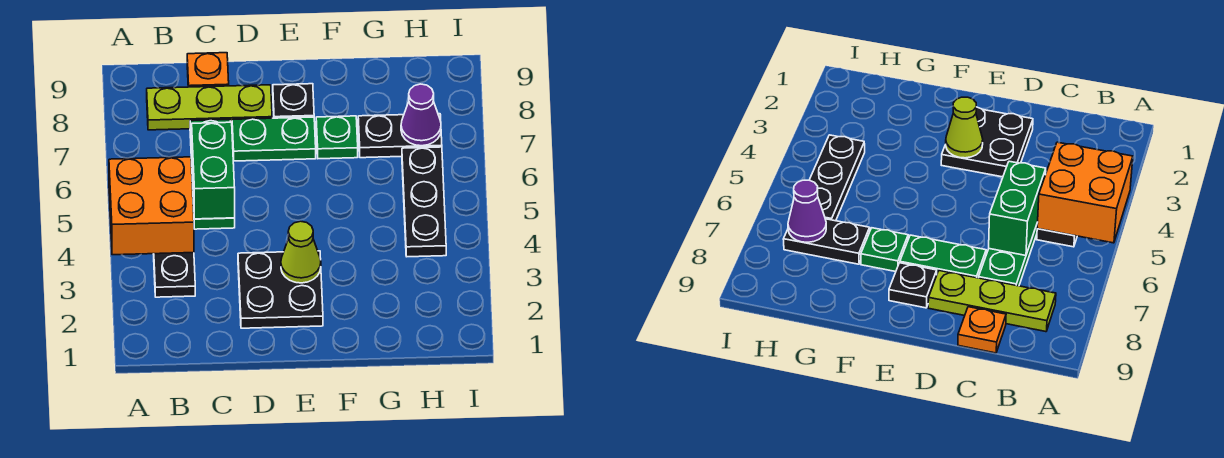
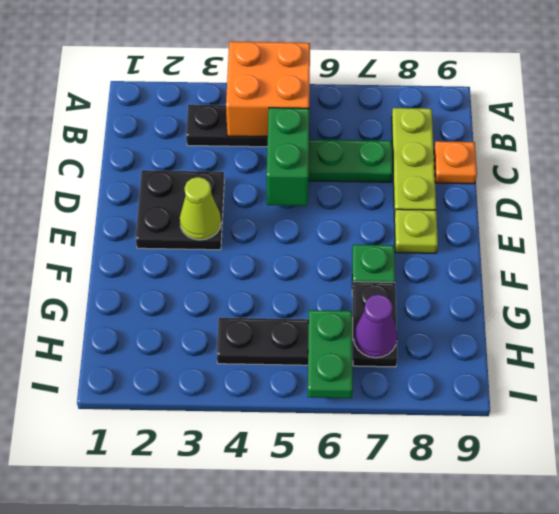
green brick C5:C6 level 2 -> green brick C5:D5 level 2
green plate D7:E7 level 1 -> green plate H6:I6 level 2
black plate E8 level 1 -> lime plate E8 level 1

